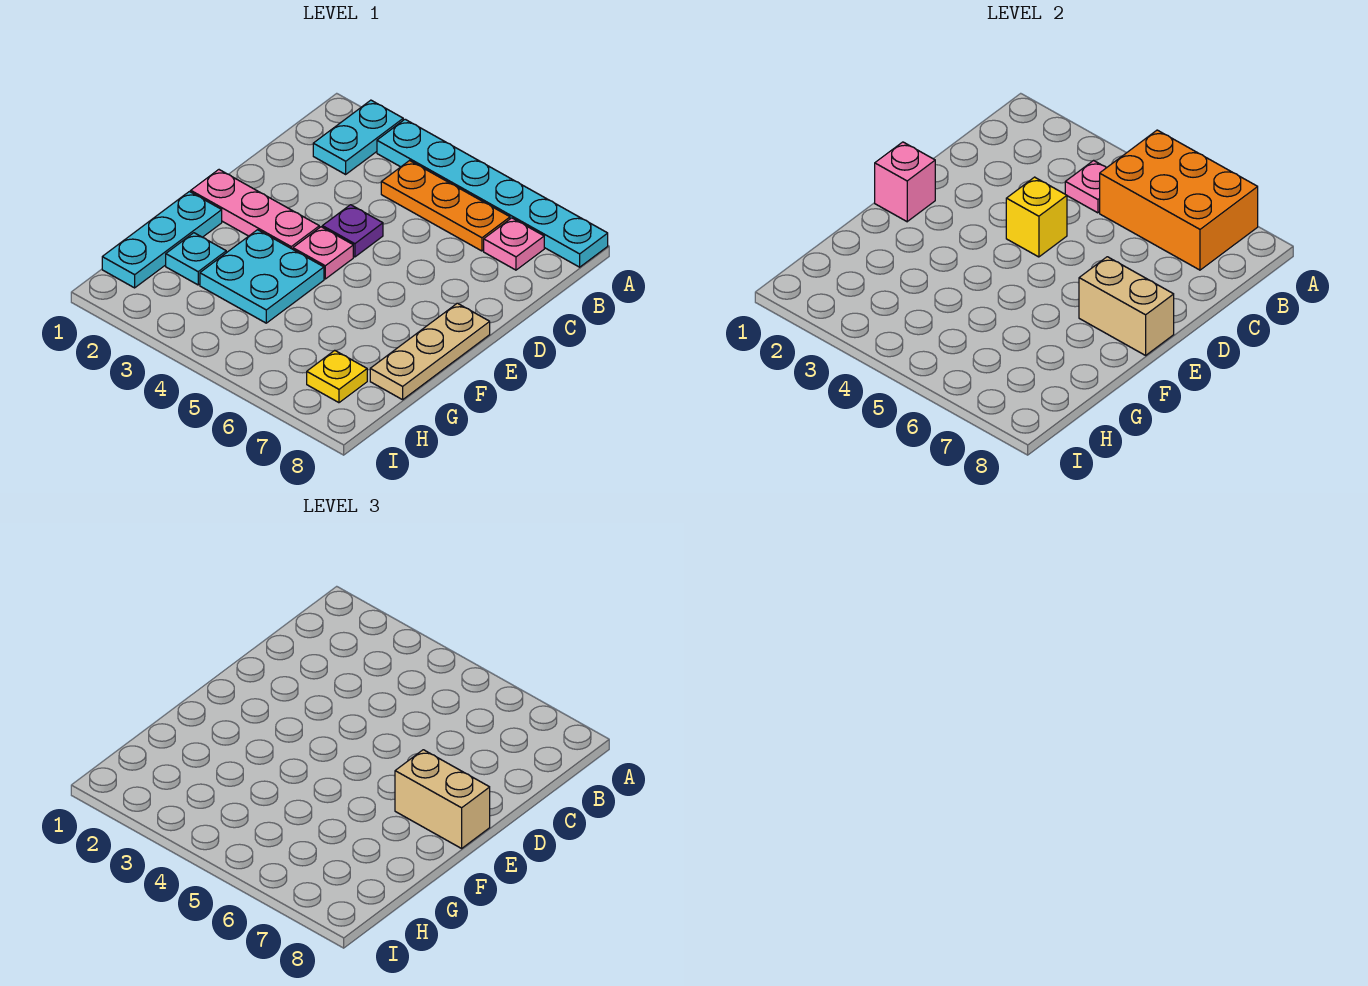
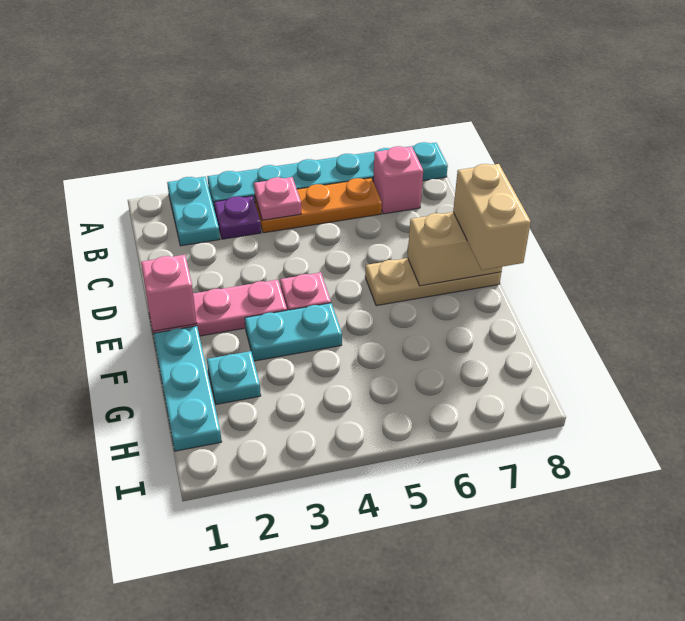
orange brick A5:B7 level 2 -> none
pink plate B7 level 1 -> pink brick B7 level 1
purple plate D4 level 1 -> purple plate B3 level 1
yellow brick D4 level 2 -> none
tan brick E7:E8 level 3 -> tan brick E8:F8 level 3
tan plate E8:G8 level 1 -> tan plate E6:E8 level 1
cyan plate F3:G4 level 1 -> cyan plate F3:F4 level 1
yellow plate H7 level 1 -> none

